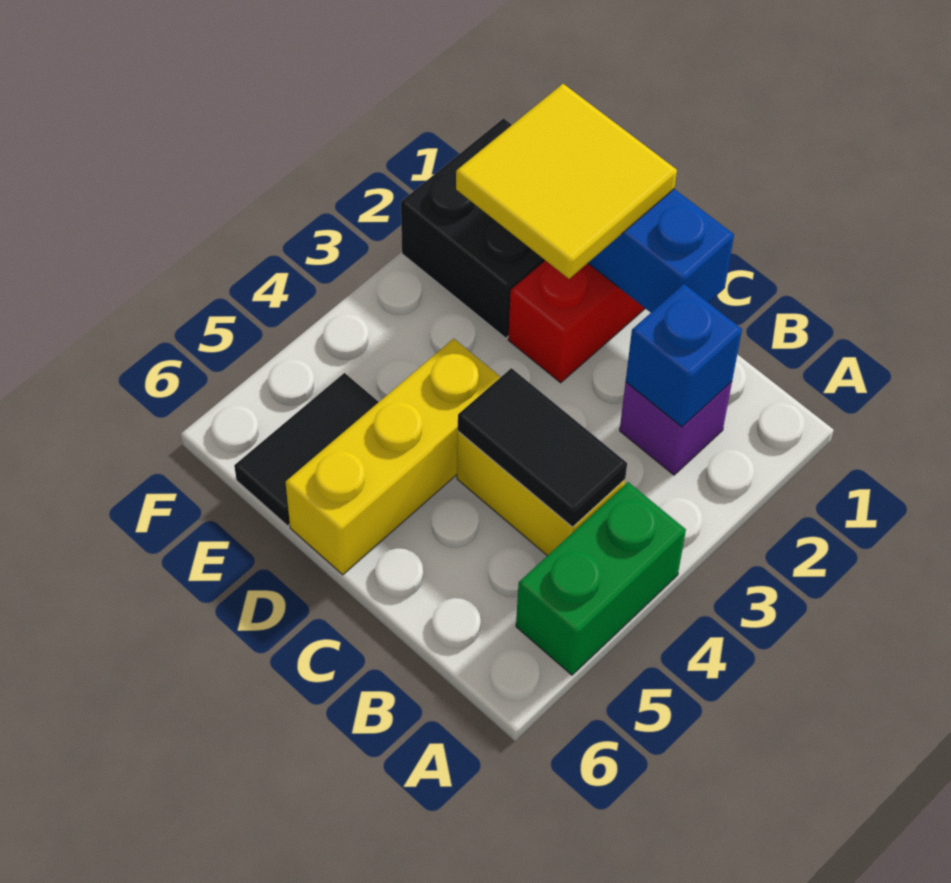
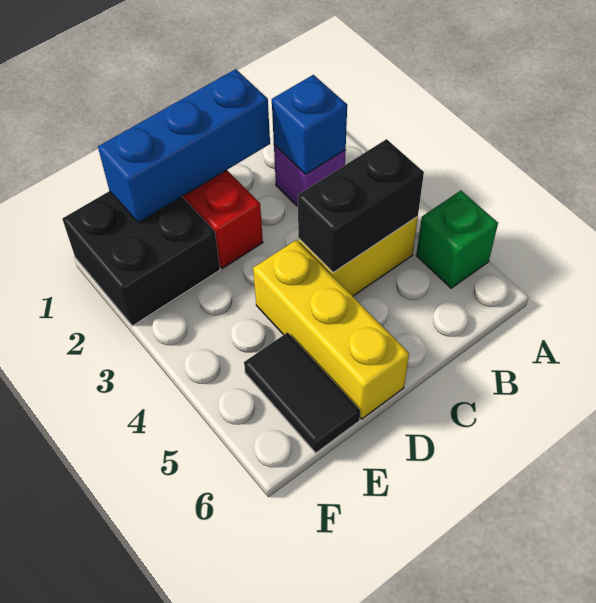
green brick A4:A5 level 1 -> green brick A5 level 1
black tile B4:C4 level 2 -> black brick B4:C4 level 2
yellow tile D1:E2 level 3 -> none

